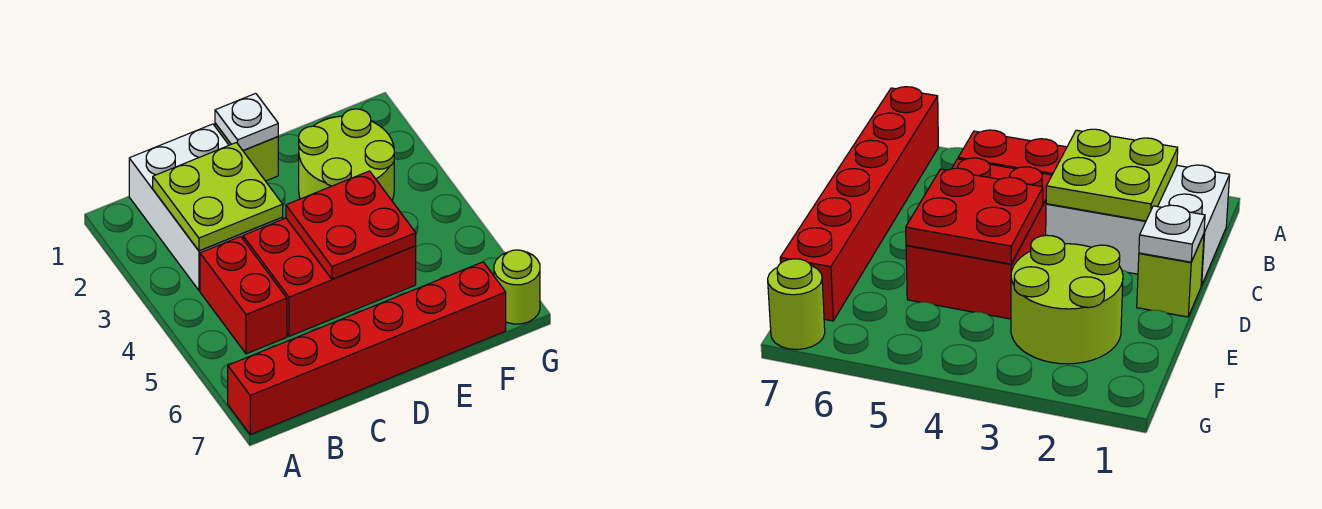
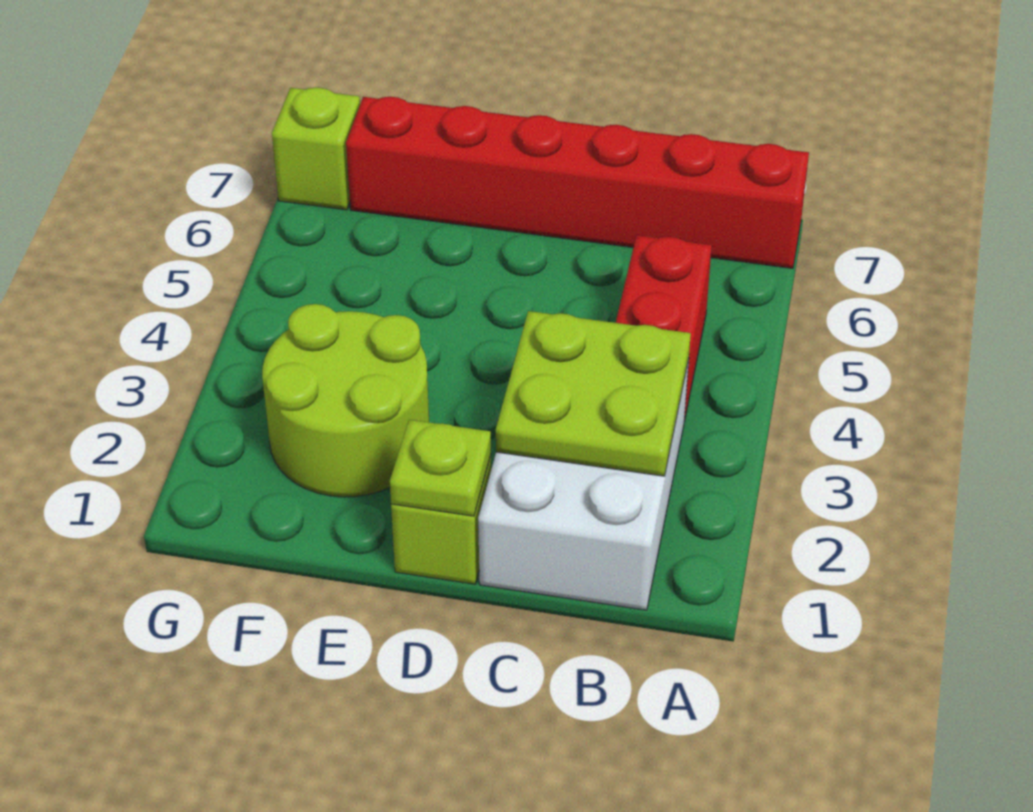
red brick C4:E5 level 1 -> none
white plate D1 level 2 -> lime plate D1 level 2
red plate D4:E5 level 2 -> none
lime round brick G7 level 1 -> lime brick G7 level 1

